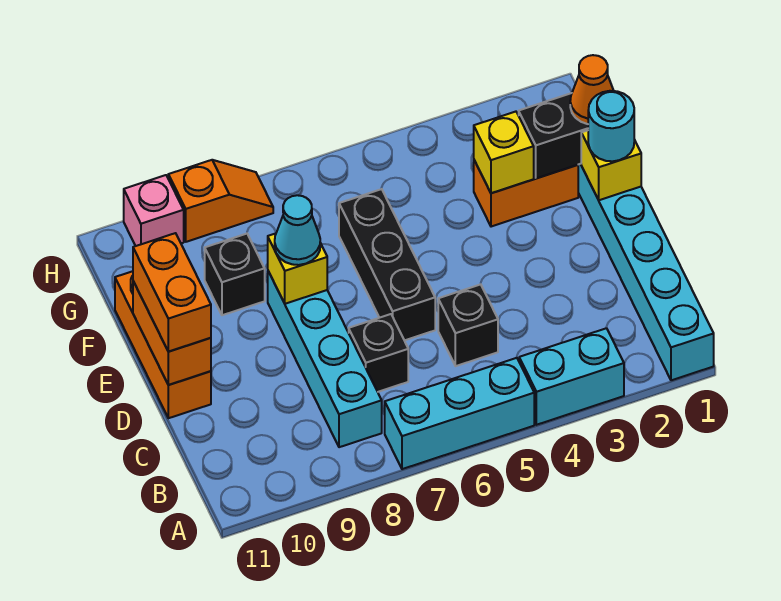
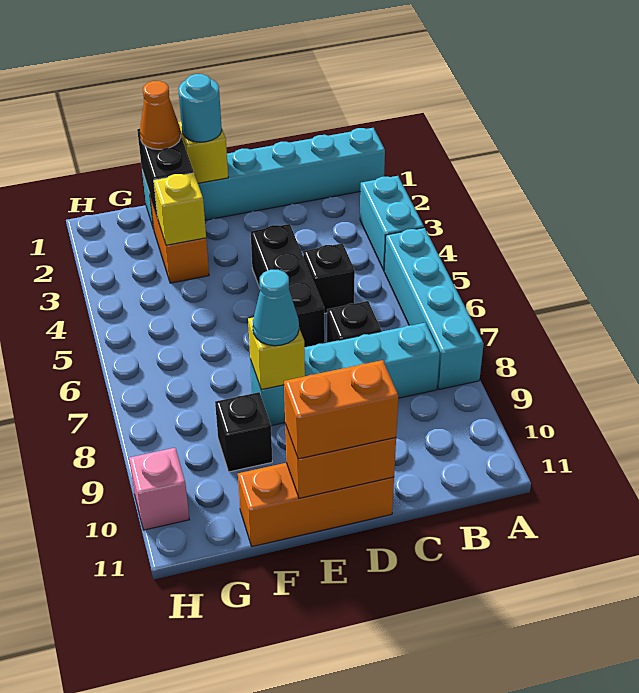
cyan brick A5:A7 level 1 -> cyan brick A5:A8 level 1
black brick D6:F6 level 1 -> black brick D4:D6 level 1
orange slope H8:H9 level 1 top 9 -> none

